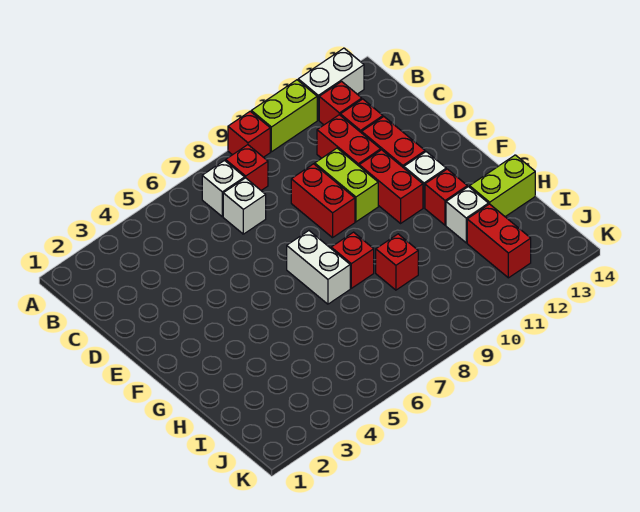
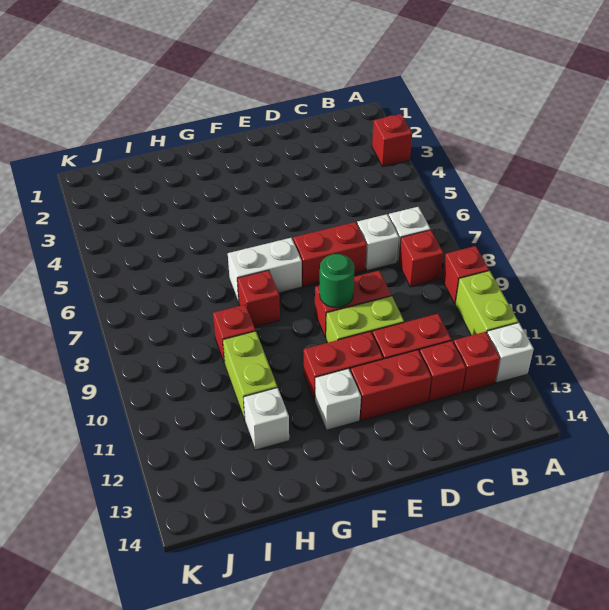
white brick A12:A13 level 1 -> white brick A12 level 1
none -> green round brick E9 level 2
red brick G12 level 1 -> red brick A3 level 1
lime brick H13:H14 level 1 -> lime brick H10:H11 level 1
red brick I12:J12 level 1 -> red brick D7:E7 level 1

